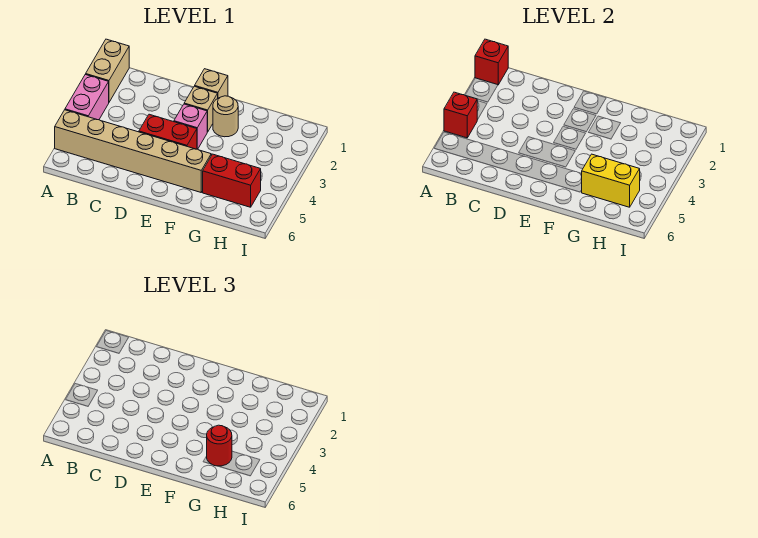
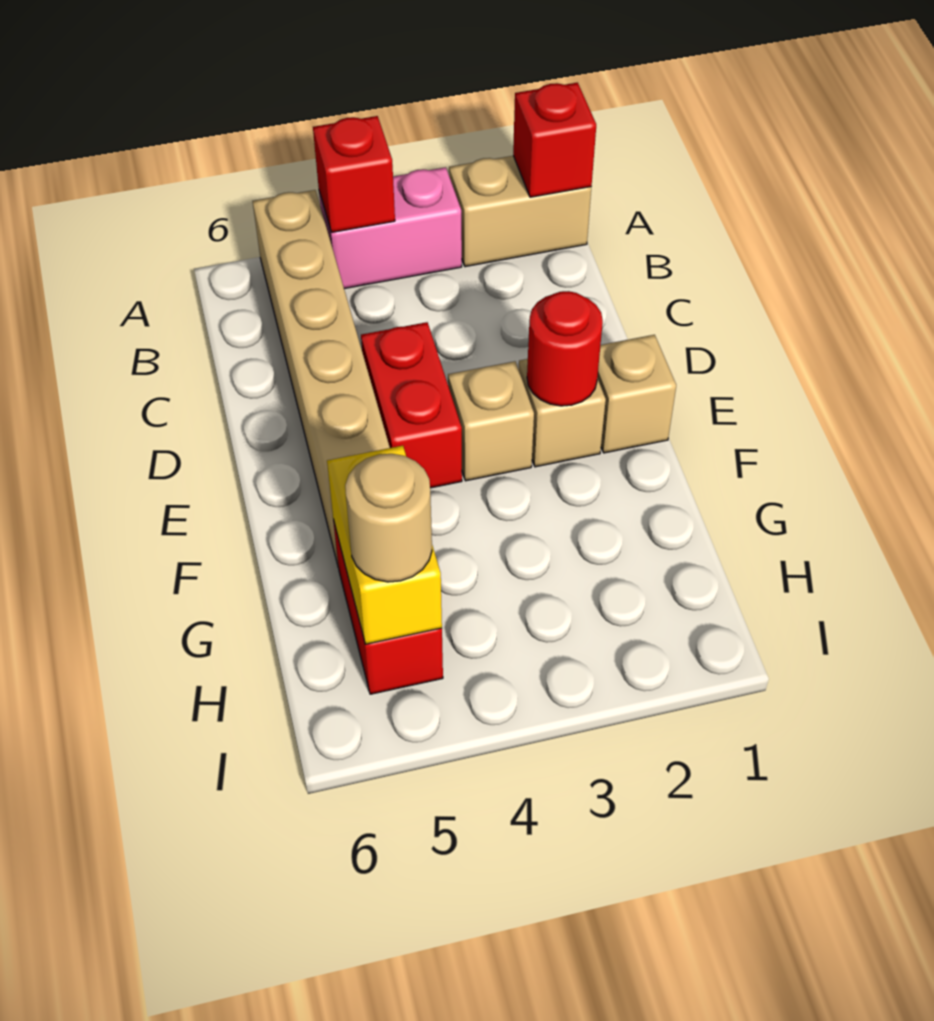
pink brick E3 level 1 -> tan brick E3 level 1
tan round brick F2 level 1 -> tan round brick H5 level 3
red round brick G5 level 3 -> red round brick E2 level 2

